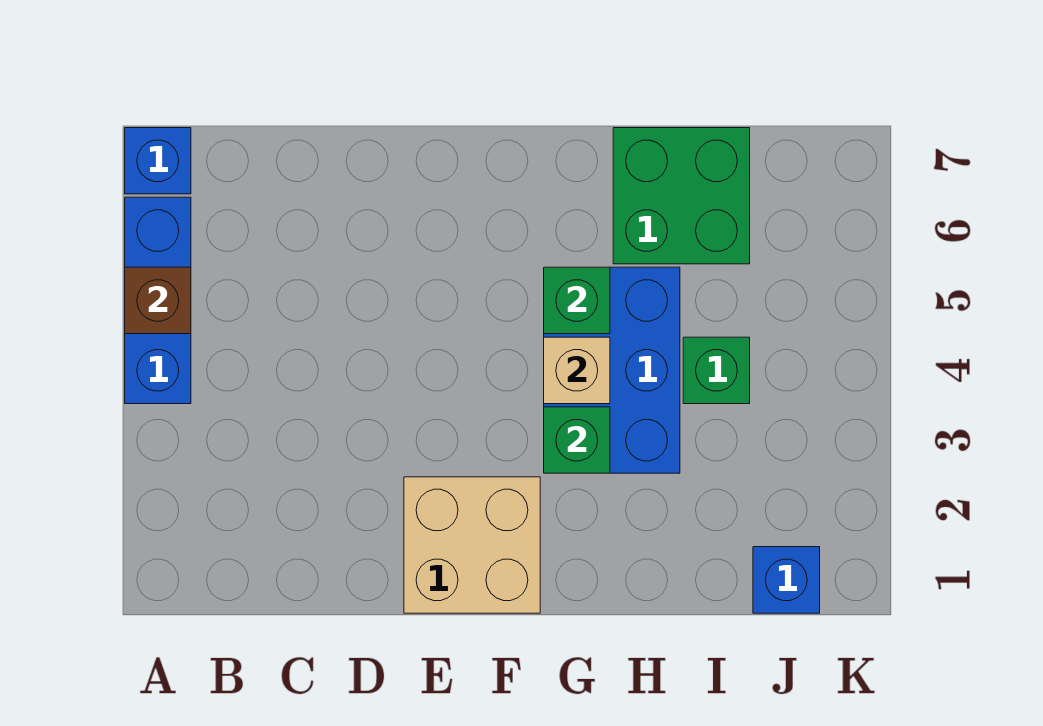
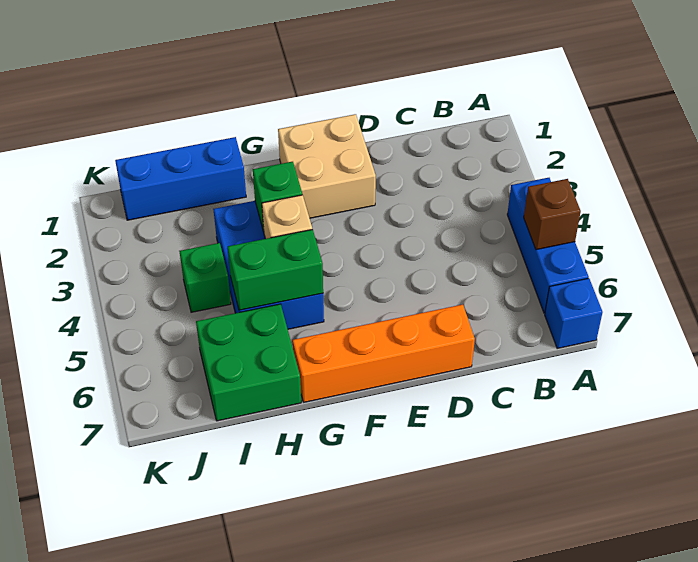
none -> orange brick D7:G7 level 1
green brick G5 level 2 -> green brick G5:H5 level 2
blue brick J1 level 1 -> blue brick H1:J1 level 1

